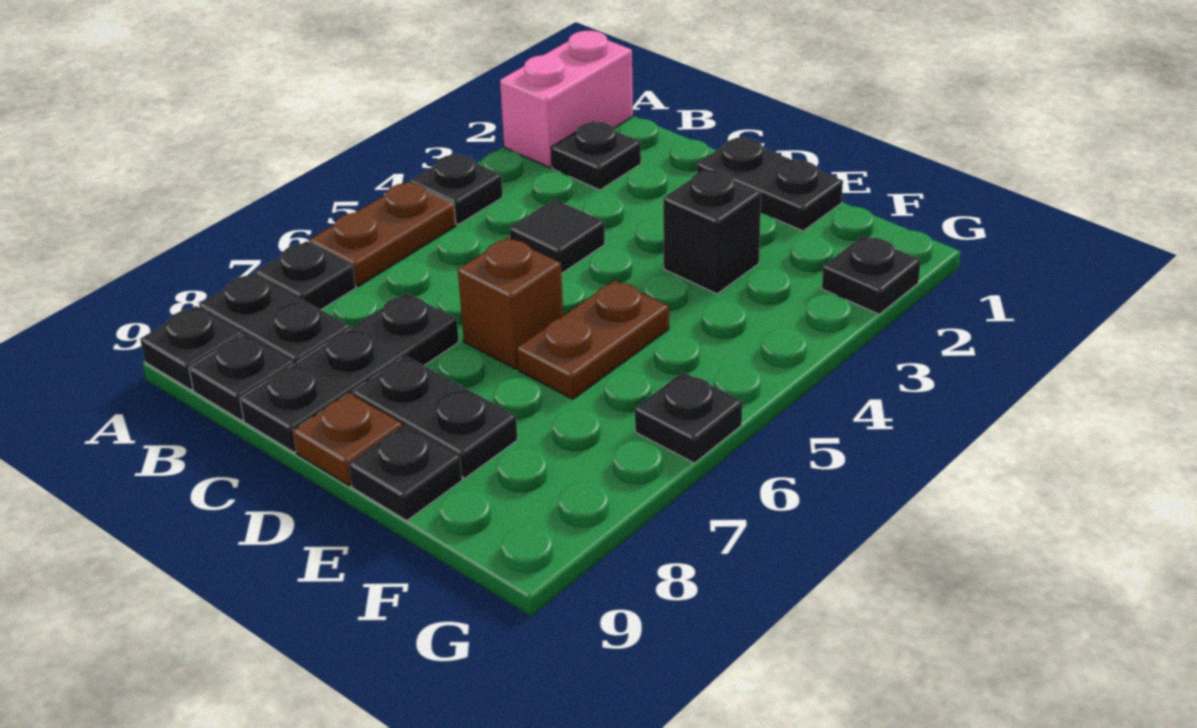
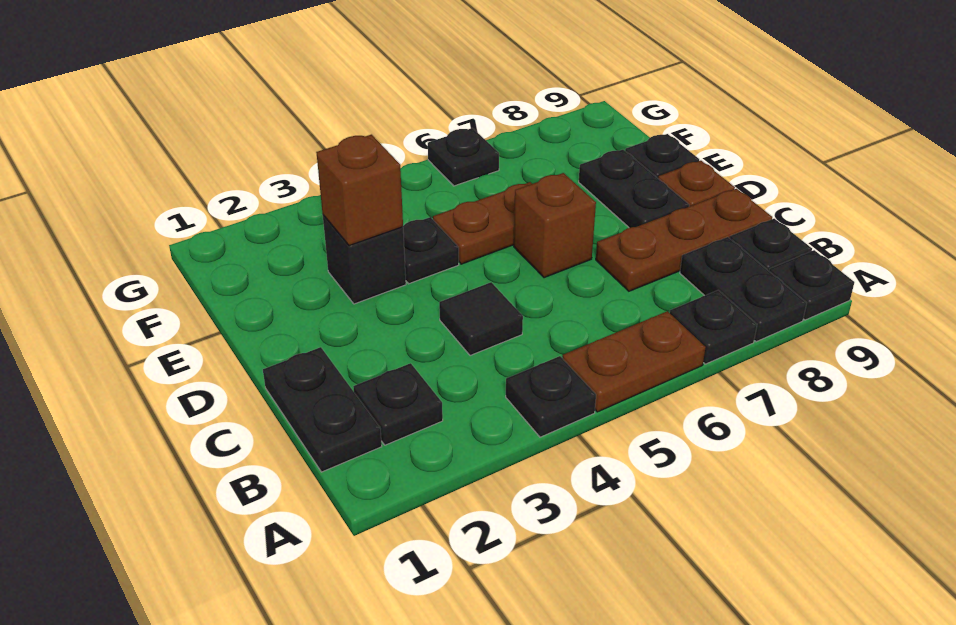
pink brick A1:A2 level 1 -> none
black plate C7:C9 level 1 -> brown plate C7:C9 level 1
black plate D1:E1 level 1 -> black plate B1:C1 level 1
none -> brown brick E3 level 2
black plate G2 level 1 -> black plate E4 level 1

